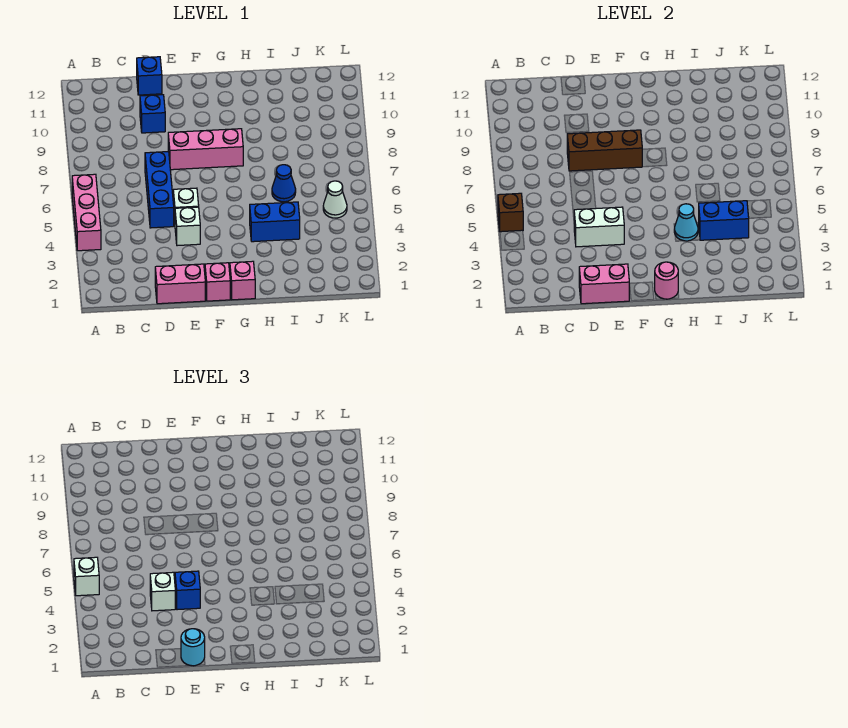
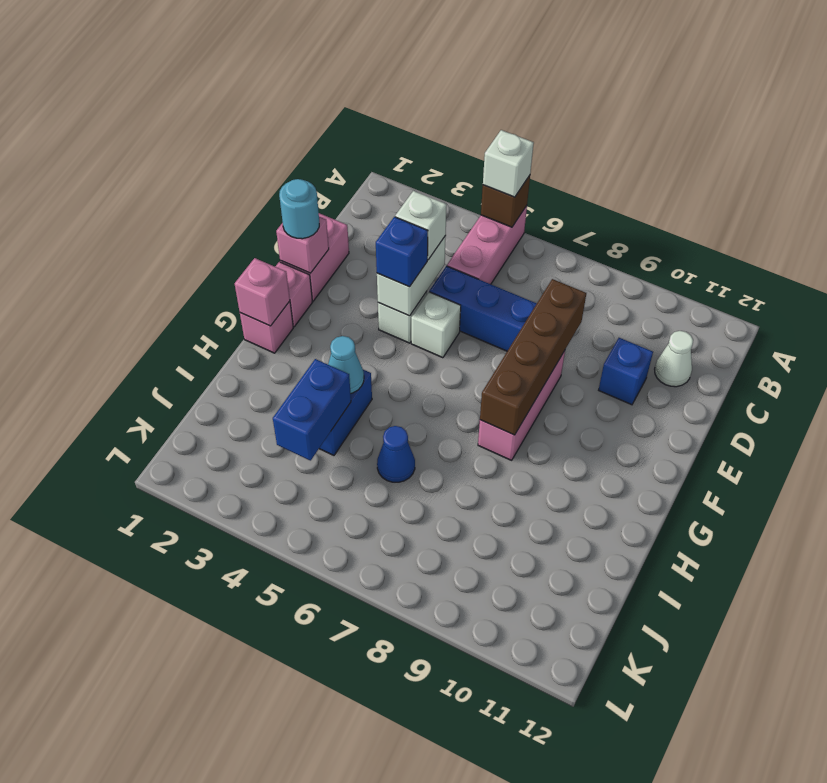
pink brick A4:A6 level 1 -> pink brick A5:C5 level 1
pink brick D1:E1 level 2 -> pink brick E1 level 2
brown brick D8:F8 level 2 -> brown brick D8:G8 level 2
blue brick D12 level 1 -> none
pink round brick G1 level 2 -> pink brick G1 level 2
white cone K5 level 1 -> white cone C11 level 1

